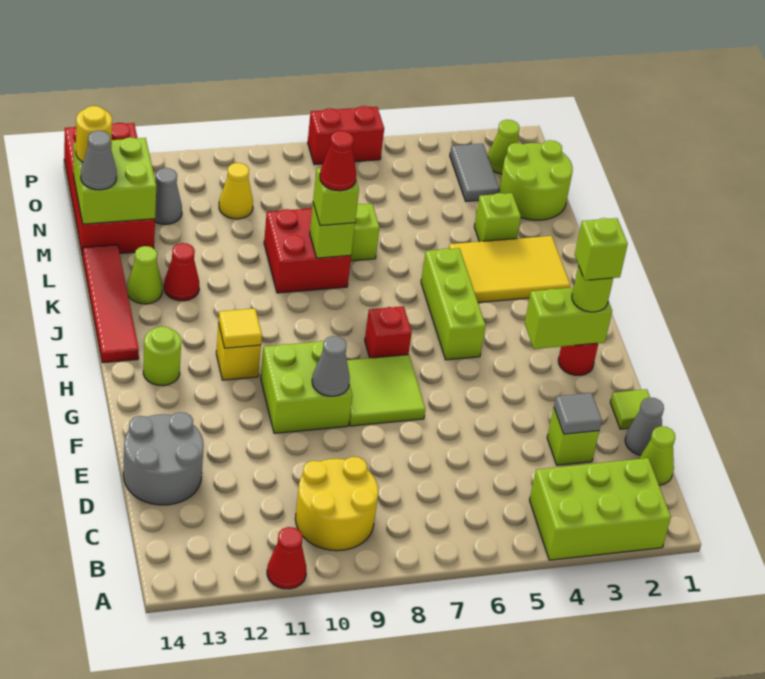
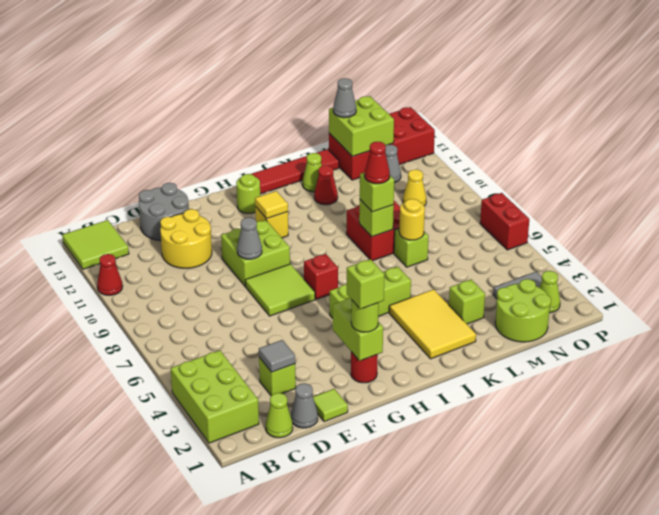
none -> lime tile A13:B14 level 1
yellow round brick B9:C10 level 1 -> yellow round brick D11:E12 level 1
yellow round brick N14 level 3 -> yellow round brick L7 level 2

